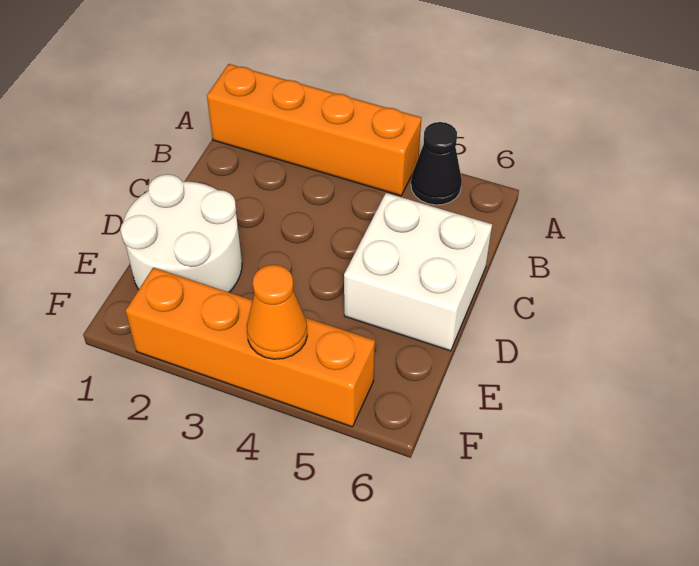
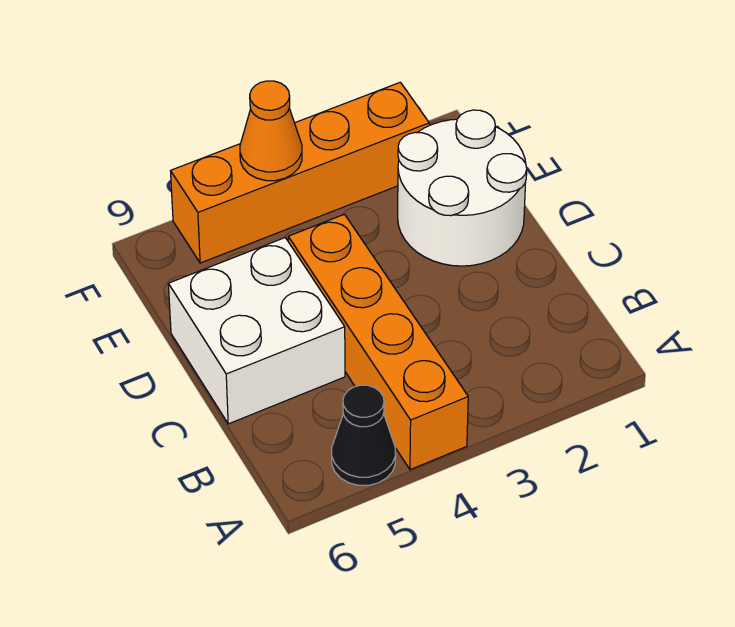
orange brick A1:A4 level 1 -> orange brick A4:D4 level 1

